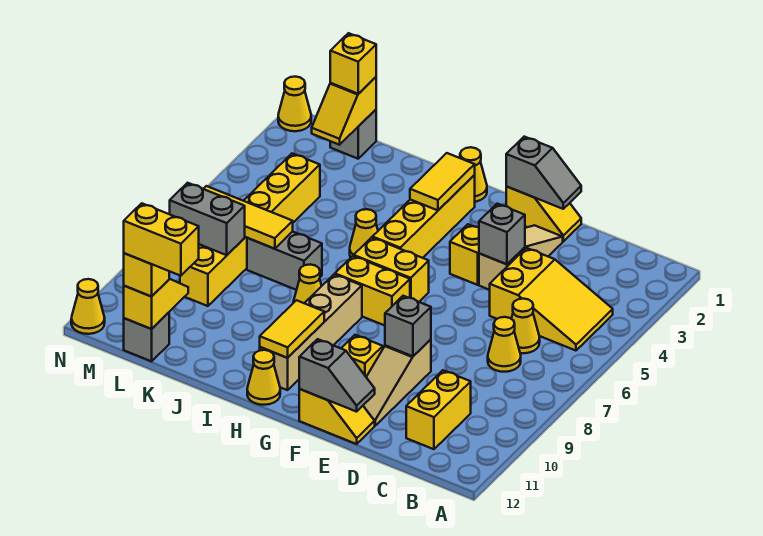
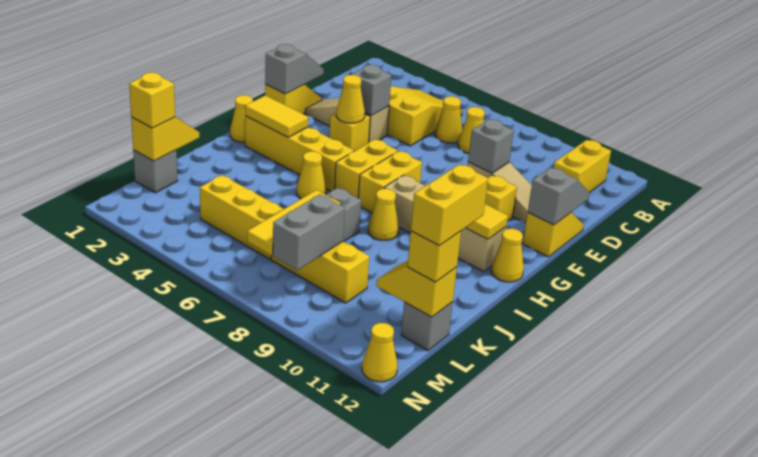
yellow brick C10:C11 level 1 -> yellow brick B11:C11 level 1
yellow slope L1:L2 level 2 top 1 -> yellow slope K1:L1 level 2 top L
yellow cone N1 level 1 -> yellow cone F4 level 2

